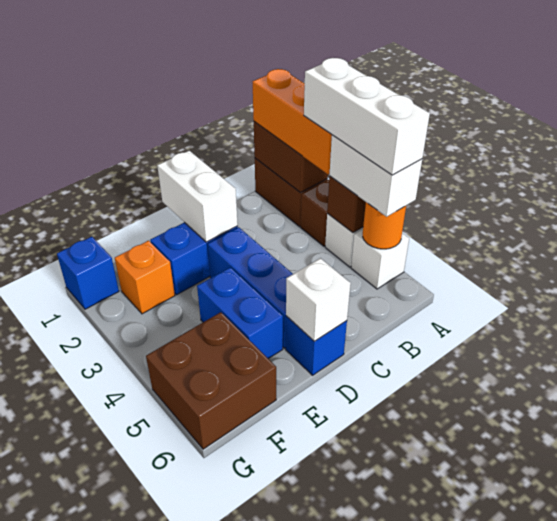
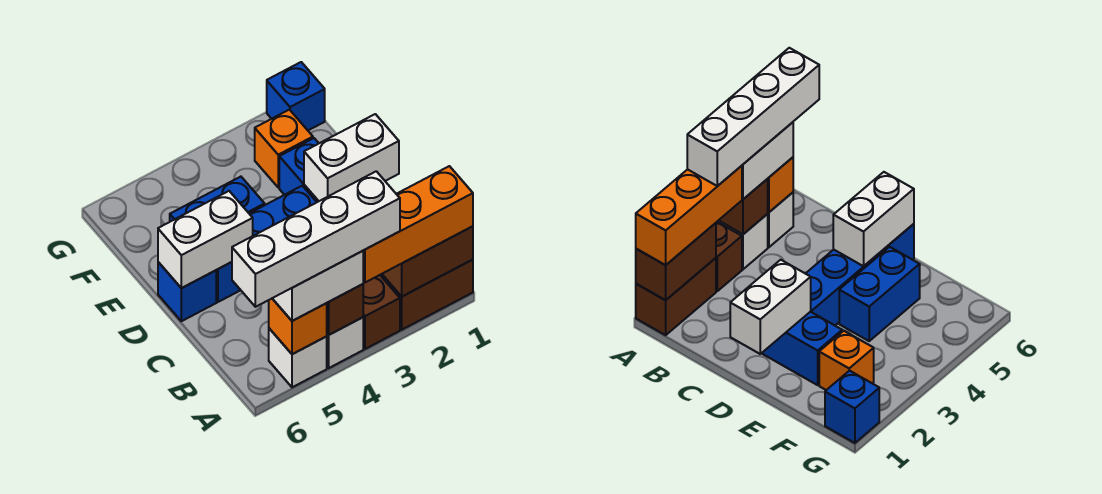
white brick A3:A5 level 4 -> white brick A3:A6 level 4
orange round brick A5 level 2 -> orange brick A5 level 2
white brick D6 level 2 -> white brick D5:D6 level 2
brown brick F5:G6 level 1 -> none

